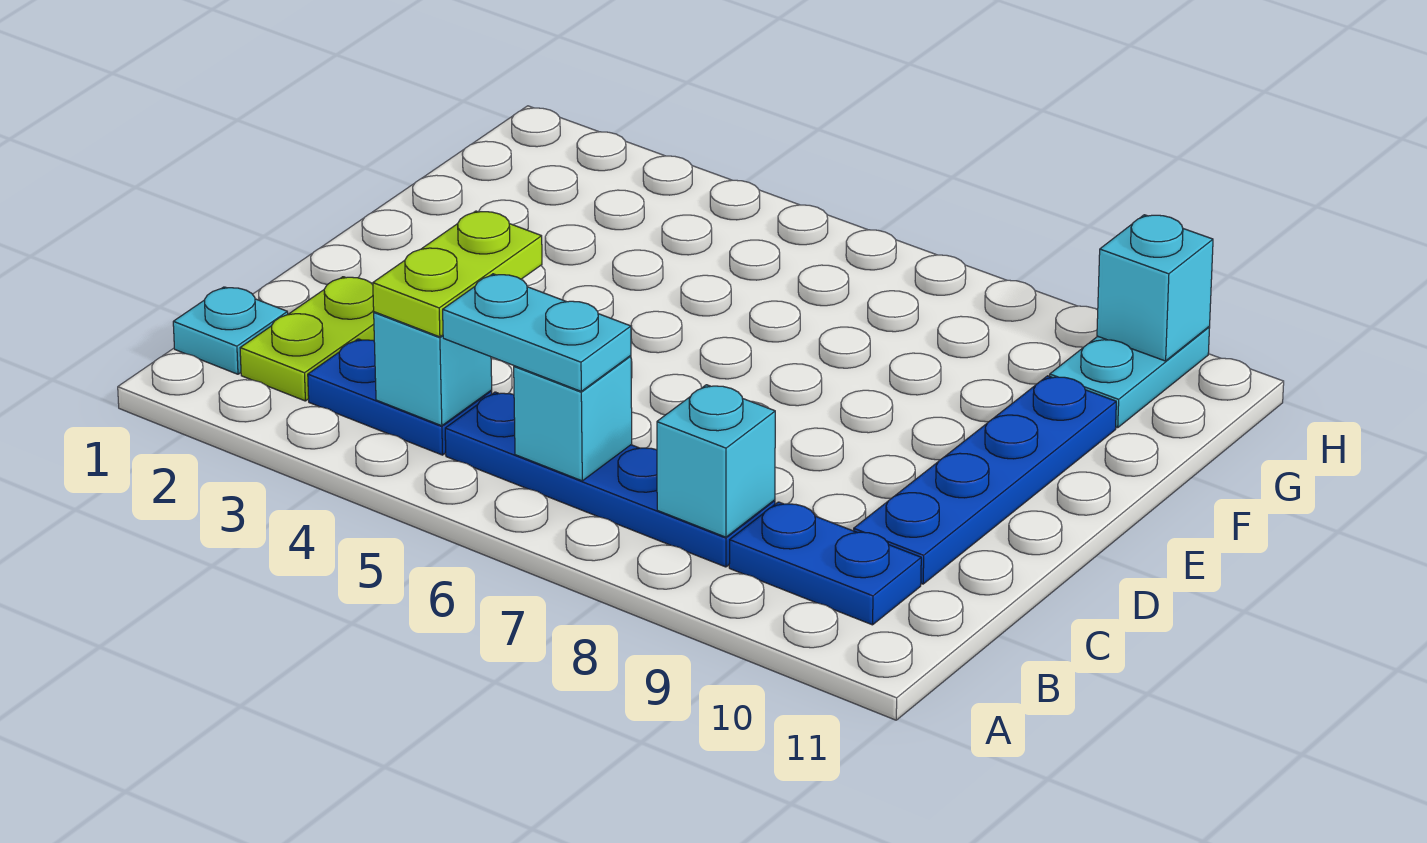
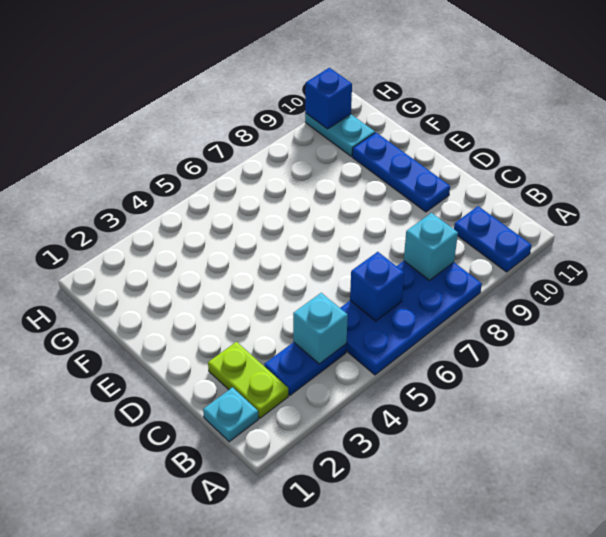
lime plate B4:C4 level 3 -> none
blue plate B5:B8 level 1 -> blue plate A5:B8 level 1
cyan plate B5:B6 level 3 -> none
cyan brick B6 level 2 -> blue brick B6 level 2
blue plate B9:B10 level 1 -> blue plate A10:B10 level 1
blue plate C10:F10 level 1 -> blue plate D10:F10 level 1
cyan brick H10 level 2 -> blue brick H10 level 2

